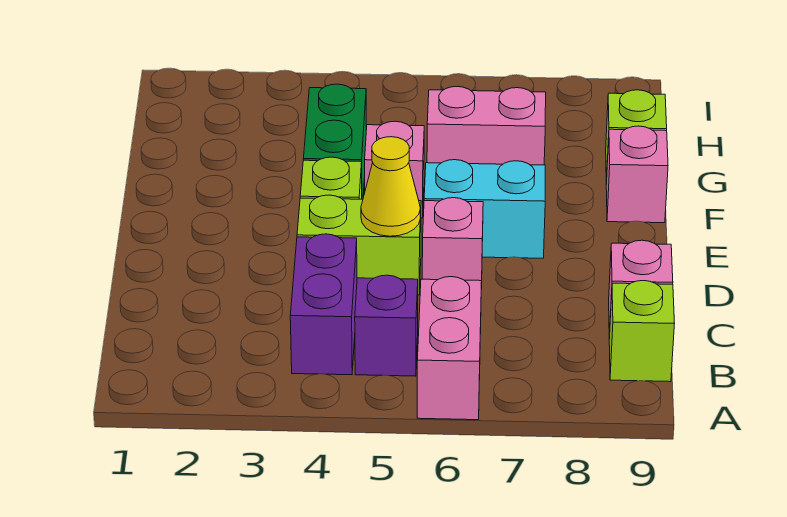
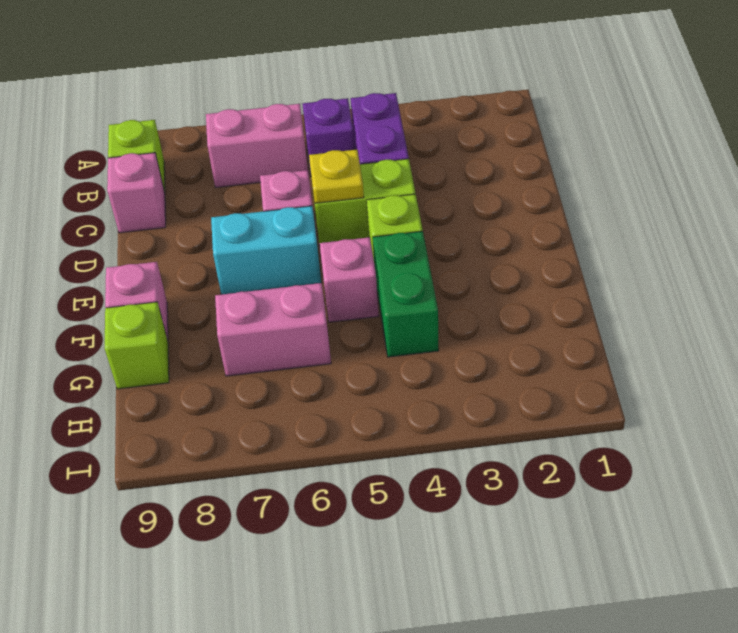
pink brick A6:B6 level 1 -> pink brick B6:B7 level 1
yellow cone D5 level 2 -> yellow plate D5 level 2

